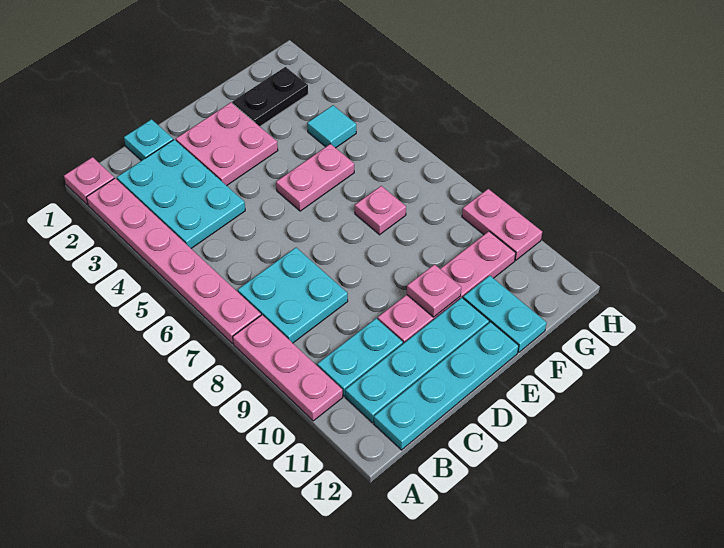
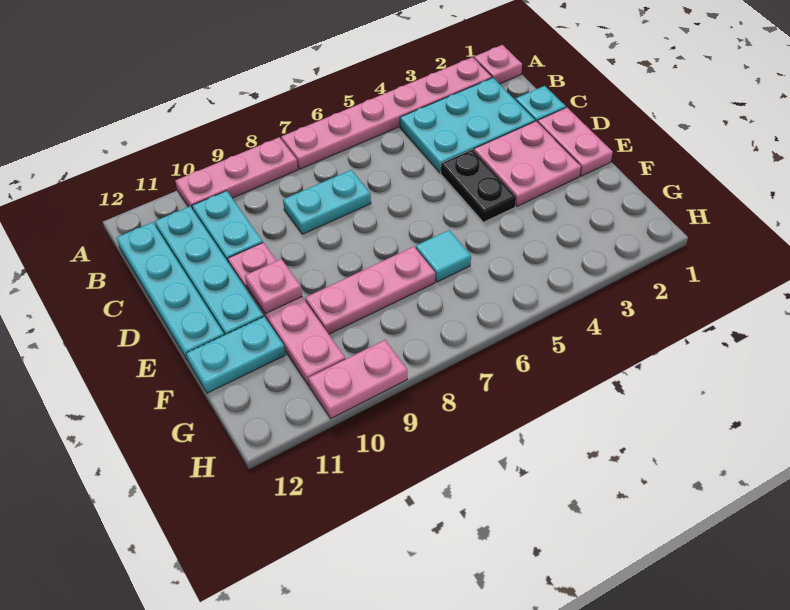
cyan plate B7:C8 level 1 -> cyan plate C7:C8 level 1
pink plate E5:F5 level 1 -> pink plate D1:E1 level 1
black plate F2:G2 level 1 -> black plate D4:E4 level 1
pink plate F7 level 1 -> pink plate F7:F9 level 1
cyan tile G4 level 1 -> cyan tile F6 level 1

